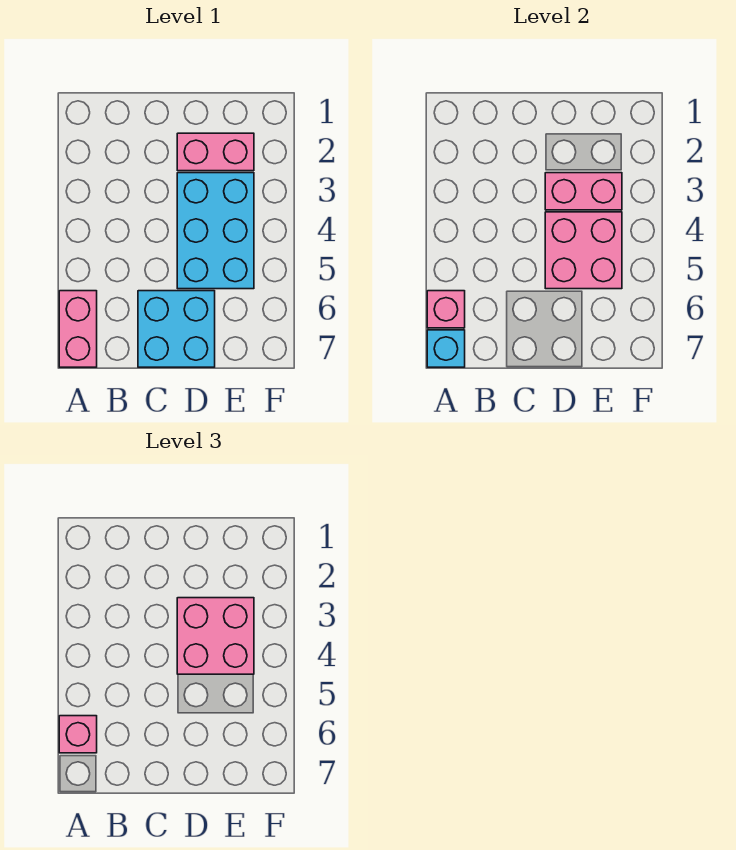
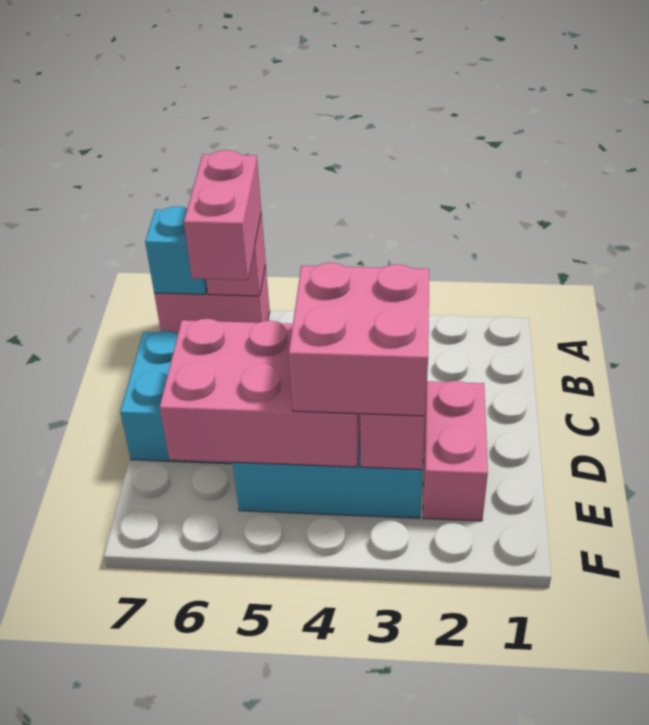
pink brick A6 level 3 -> pink brick A6:B6 level 3
pink brick D4:E5 level 2 -> pink brick D4:E6 level 2

